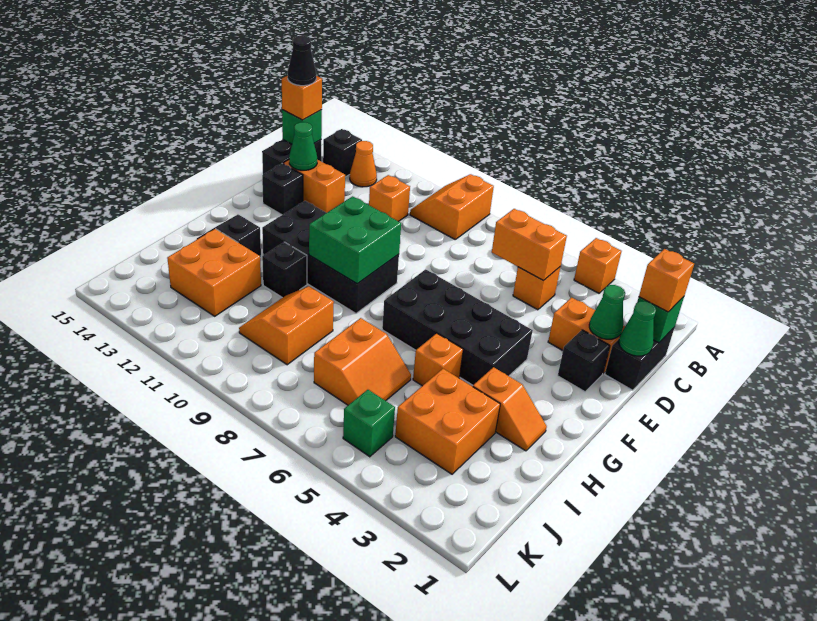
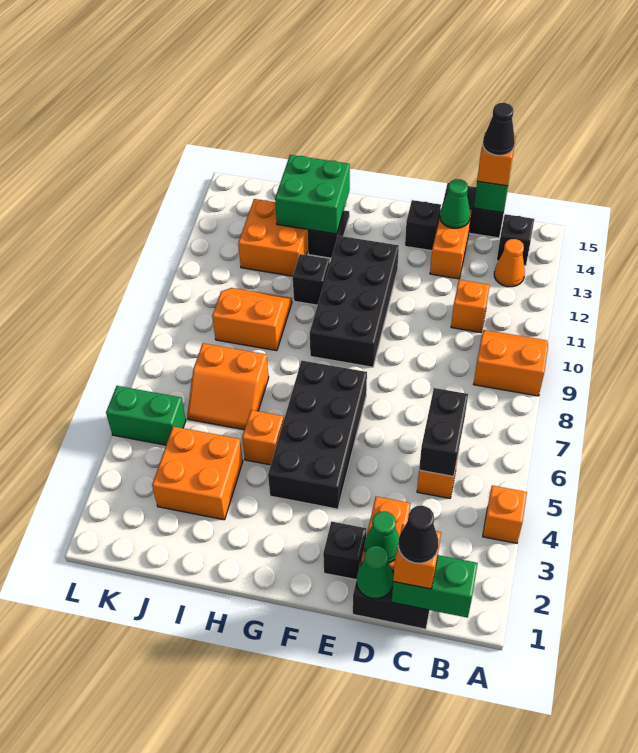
green brick C1 level 2 -> green brick B1:C1 level 2
none -> black cone C1 level 4
orange brick C5:C6 level 2 -> black brick C5:C6 level 2
green brick F9:G10 level 2 -> green brick H13:I14 level 2
orange slope H2:H3 level 1 top 3 -> none
green brick K5 level 1 -> green brick K5:L5 level 1

